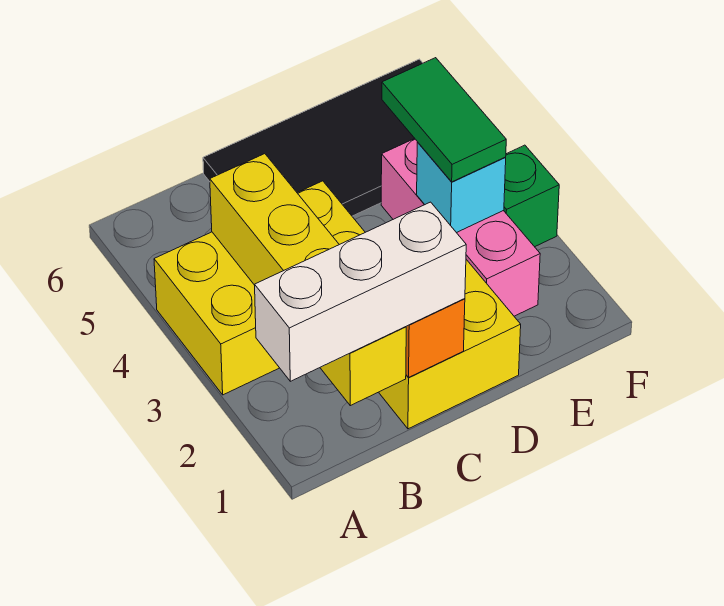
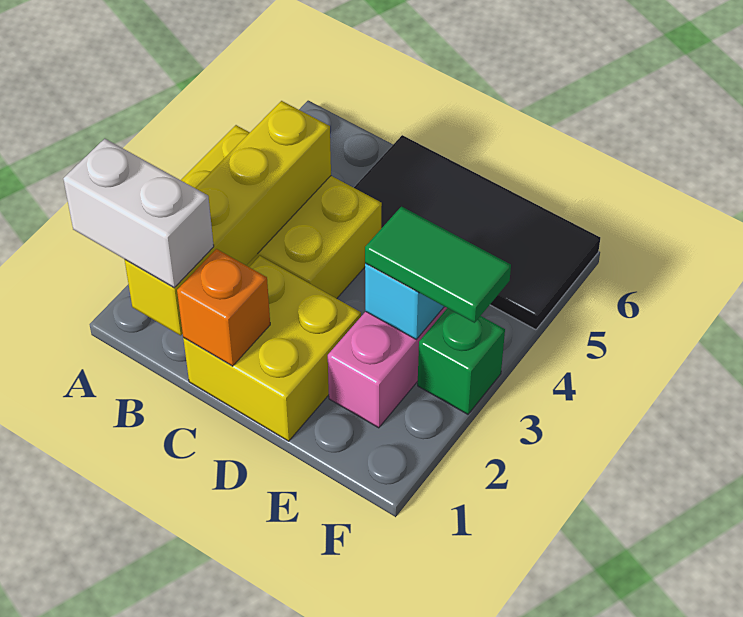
white brick A1:C1 level 3 -> white brick A1:B1 level 3
green tile E3:E4 level 3 -> green tile E3:F3 level 3

